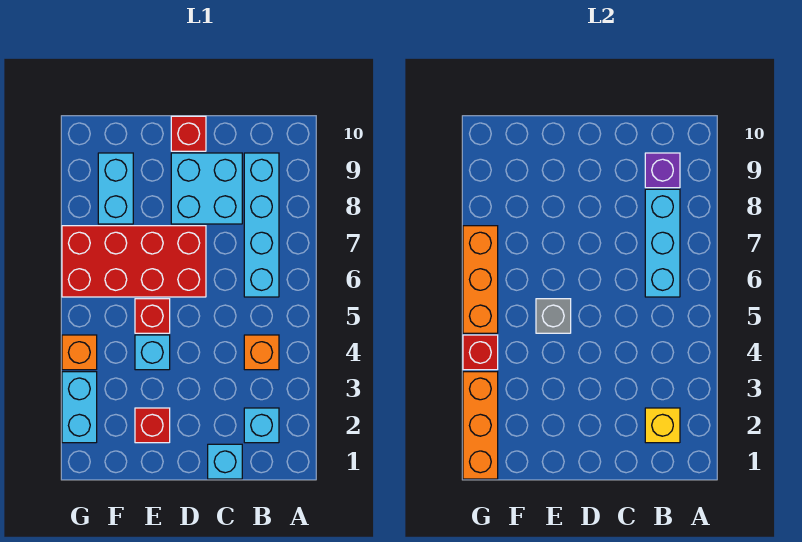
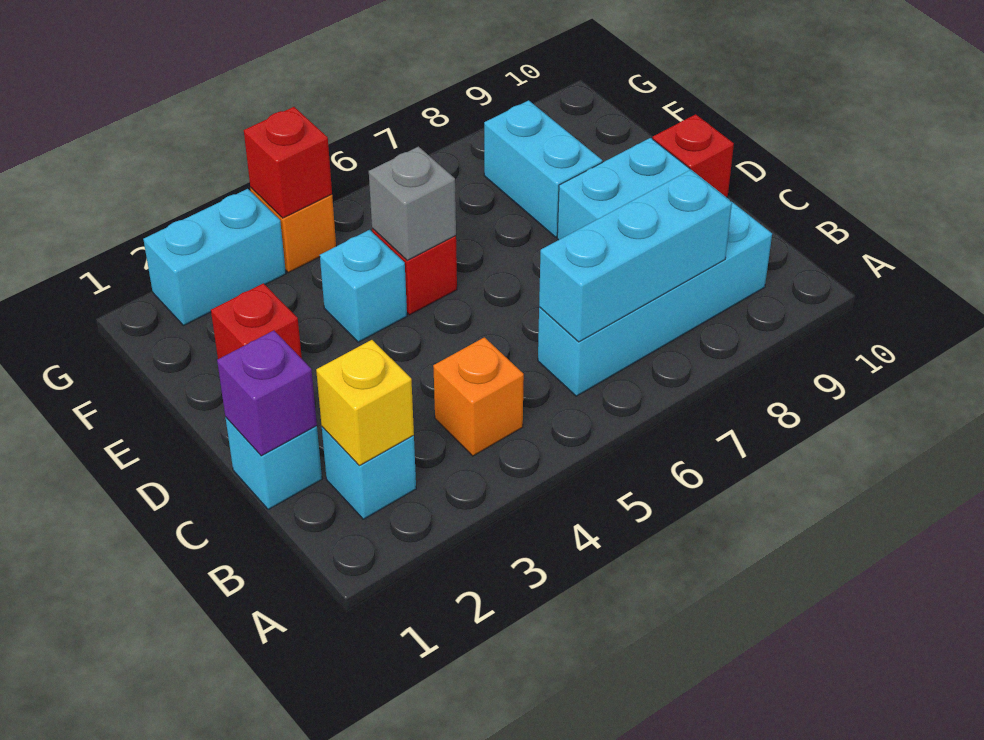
purple brick B9 level 2 -> purple brick C1 level 2
red brick D6:G7 level 1 -> none
cyan brick F8:F9 level 1 -> cyan brick E8:F8 level 1
orange brick G1:G3 level 2 -> none
orange brick G5:G7 level 2 -> none

